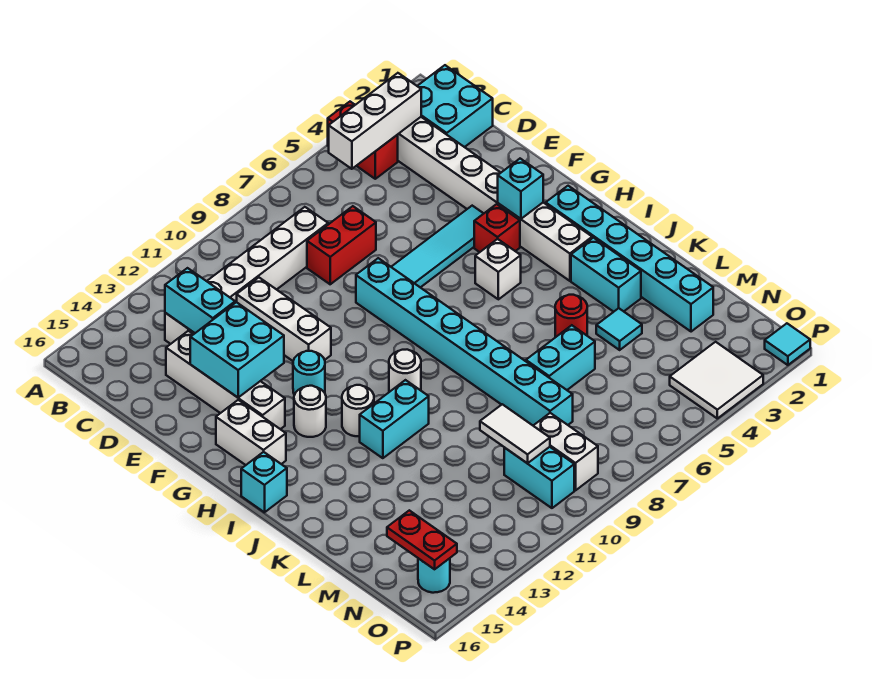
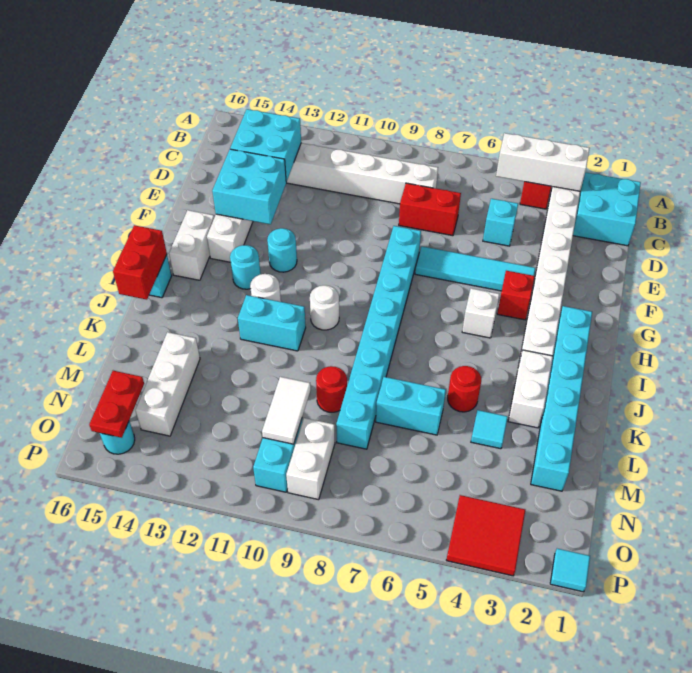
cyan brick C13:D13 level 2 -> cyan brick C13:D14 level 2
white brick D11:F11 level 1 -> white brick L14:N14 level 1
cyan brick G3 level 2 -> cyan brick D5 level 1
white round brick H13 level 1 -> cyan round brick H13 level 1
none -> red brick I16:J16 level 2
cyan brick J3:K3 level 1 -> white brick J3:K3 level 1
none -> red round brick L9 level 1
white tile O3:P4 level 1 -> red tile O3:P4 level 1

